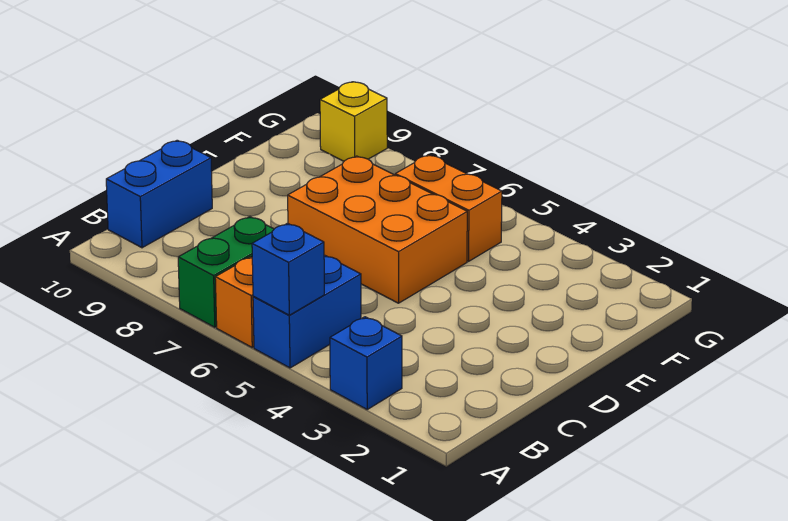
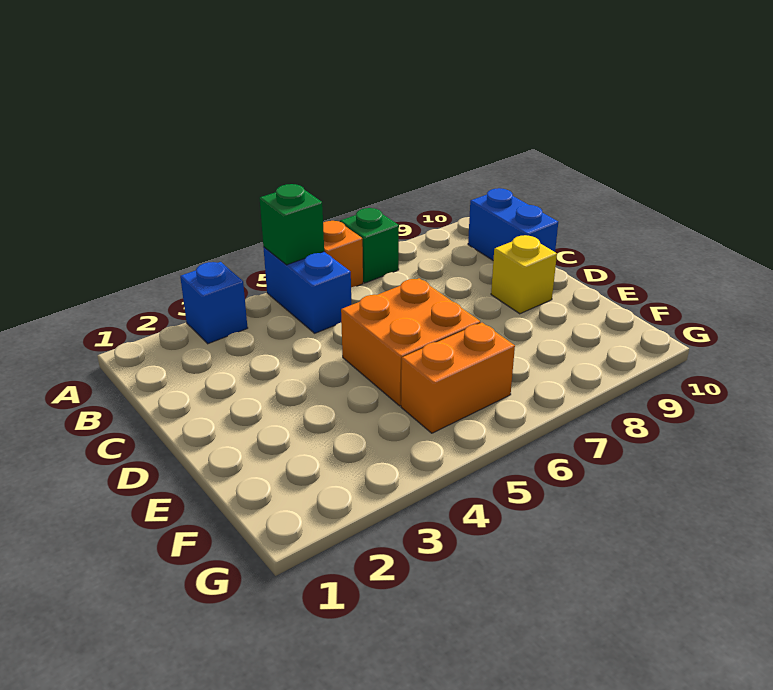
blue brick A5 level 2 -> green brick A5 level 2
green brick A7:B7 level 1 -> green brick A7 level 1
orange brick D5:E7 level 1 -> orange brick D5:E6 level 1
yellow brick G9 level 1 -> yellow brick D9 level 1

